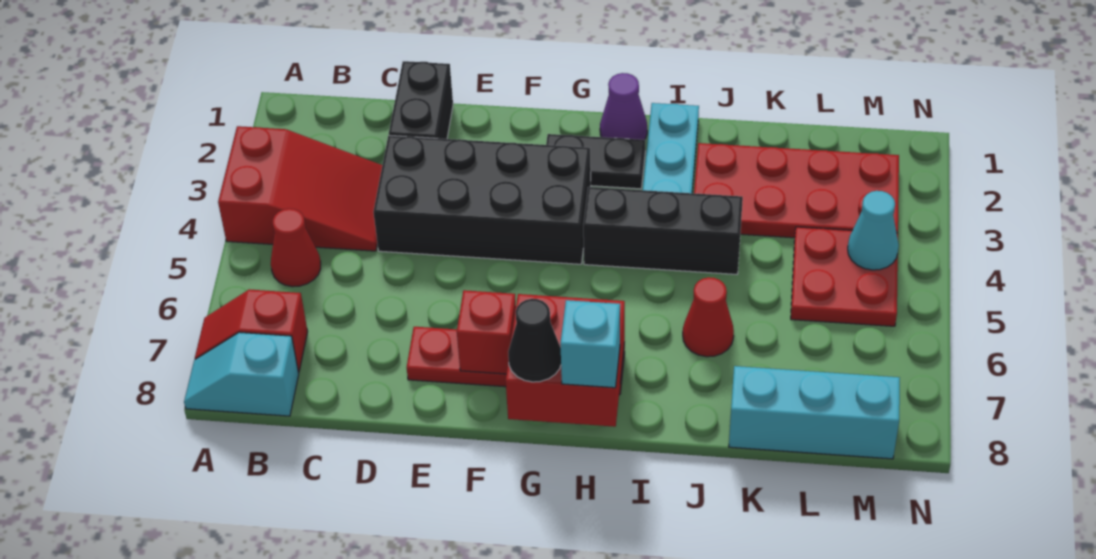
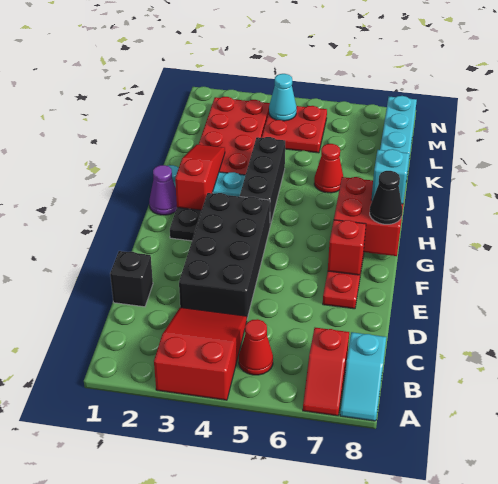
black brick D1:D2 level 1 -> black brick D1 level 1
none -> red slope H2:J2 level 2 top H

